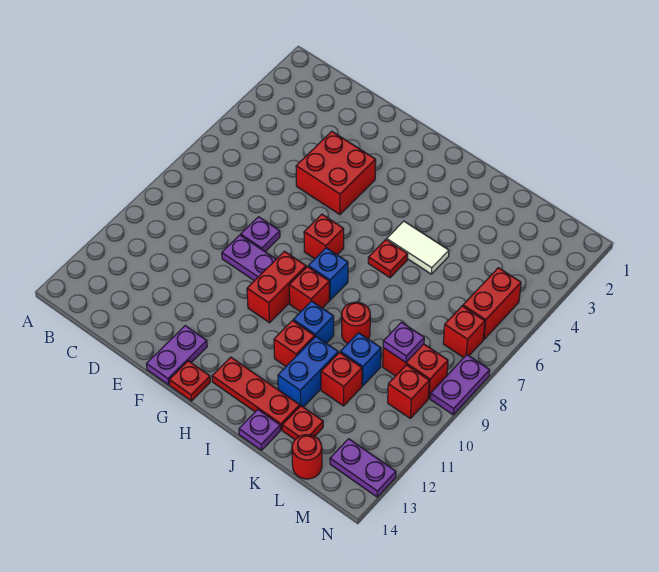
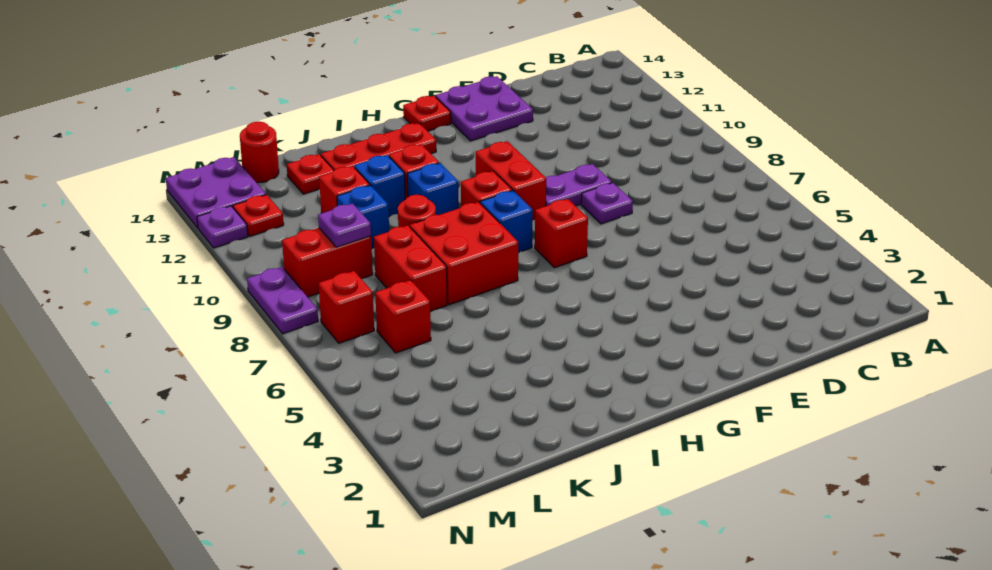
red brick E4:F5 level 1 -> red brick I7:J8 level 1
purple plate F13:F14 level 1 -> purple plate E13:F14 level 1
white tile I5:J5 level 1 -> none
red plate I6 level 1 -> red plate M12 level 1
blue brick J11:J12 level 1 -> blue brick J11 level 1
purple plate J14 level 1 -> purple plate N12 level 1
red brick M5:M6 level 1 -> red brick K7:K8 level 1
red brick M10 level 1 -> red brick L6 level 1
purple plate M13:N13 level 1 -> purple plate M13:N14 level 1

